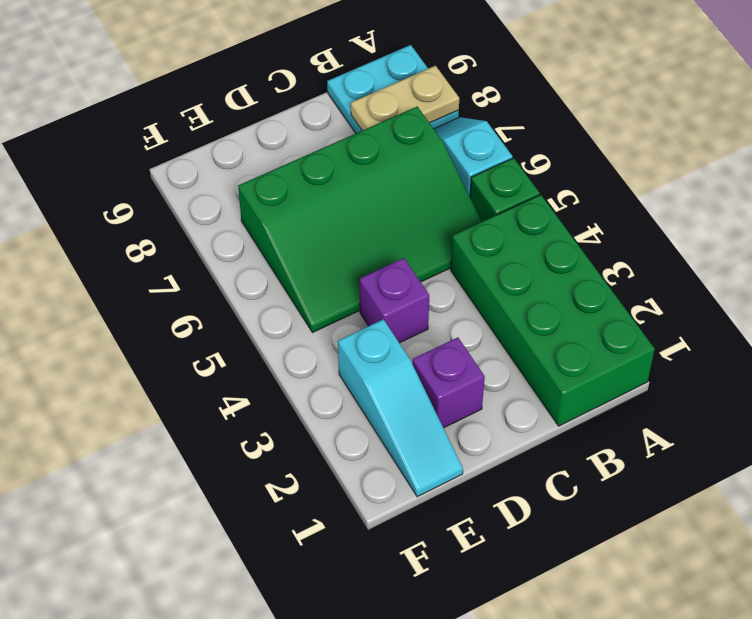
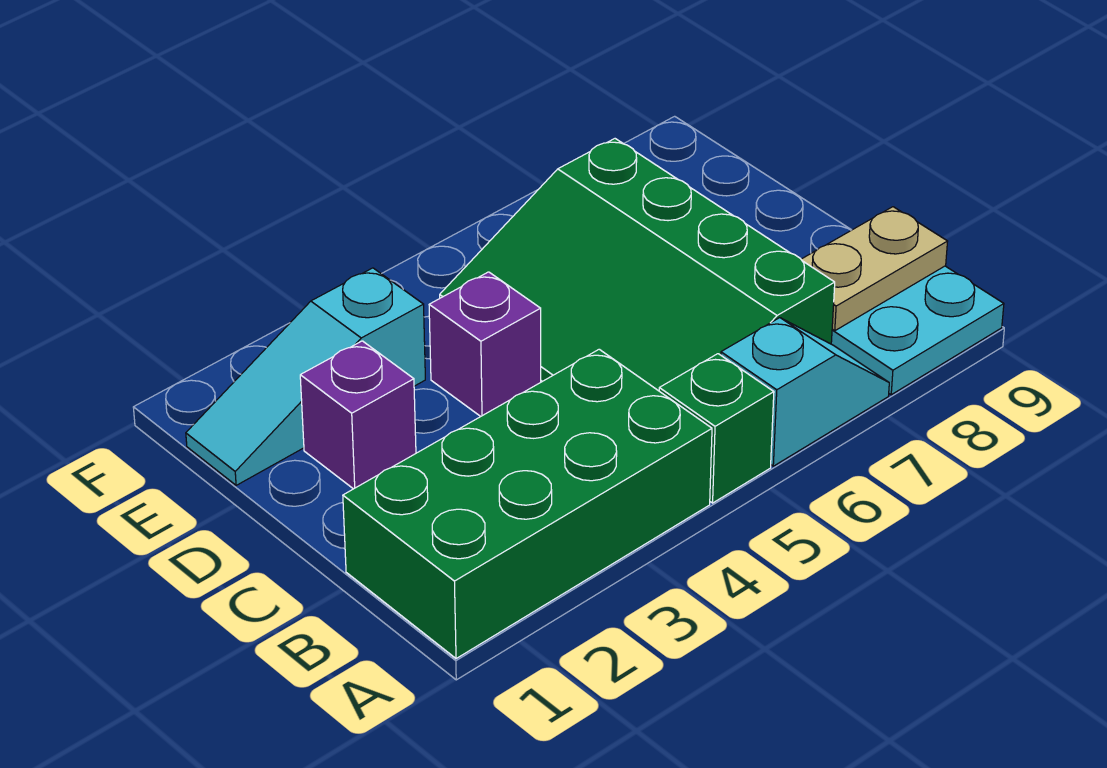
tan plate A8:B8 level 2 -> tan plate B8:B9 level 2

